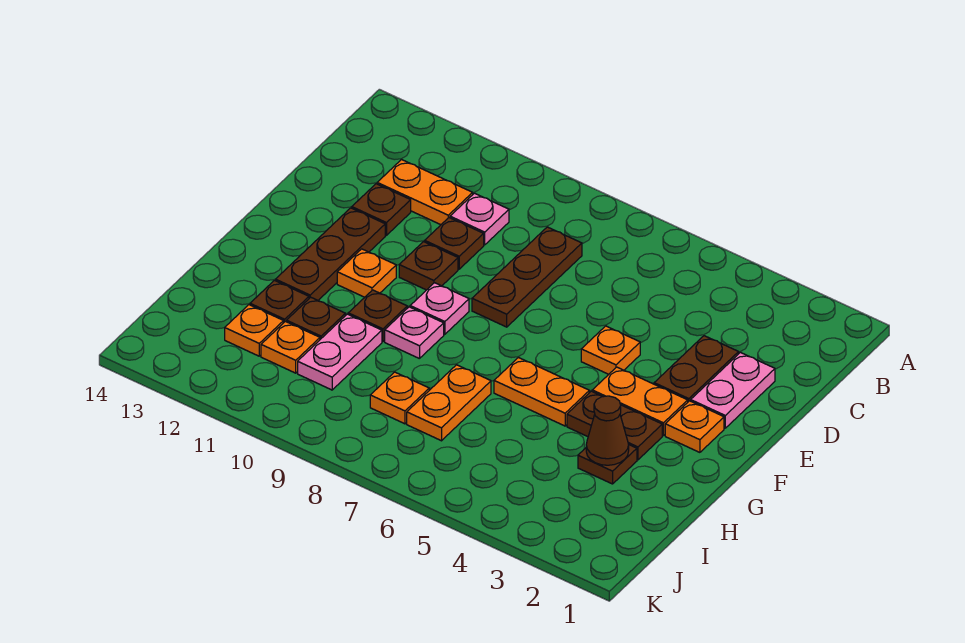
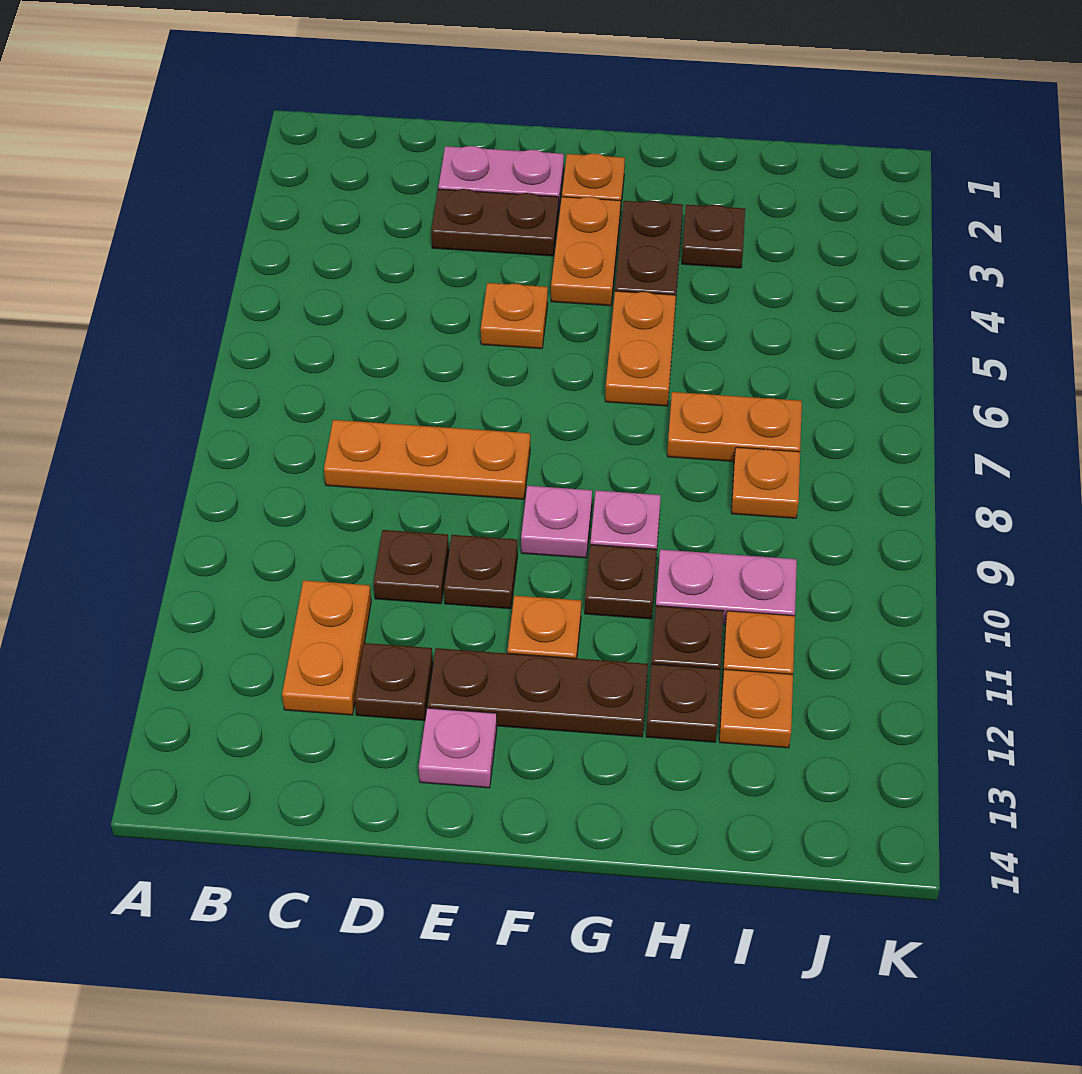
brown plate C8:E8 level 1 -> orange plate C8:E8 level 1
pink plate C10 level 1 -> pink plate E13 level 1
brown cone H3 level 2 -> none

